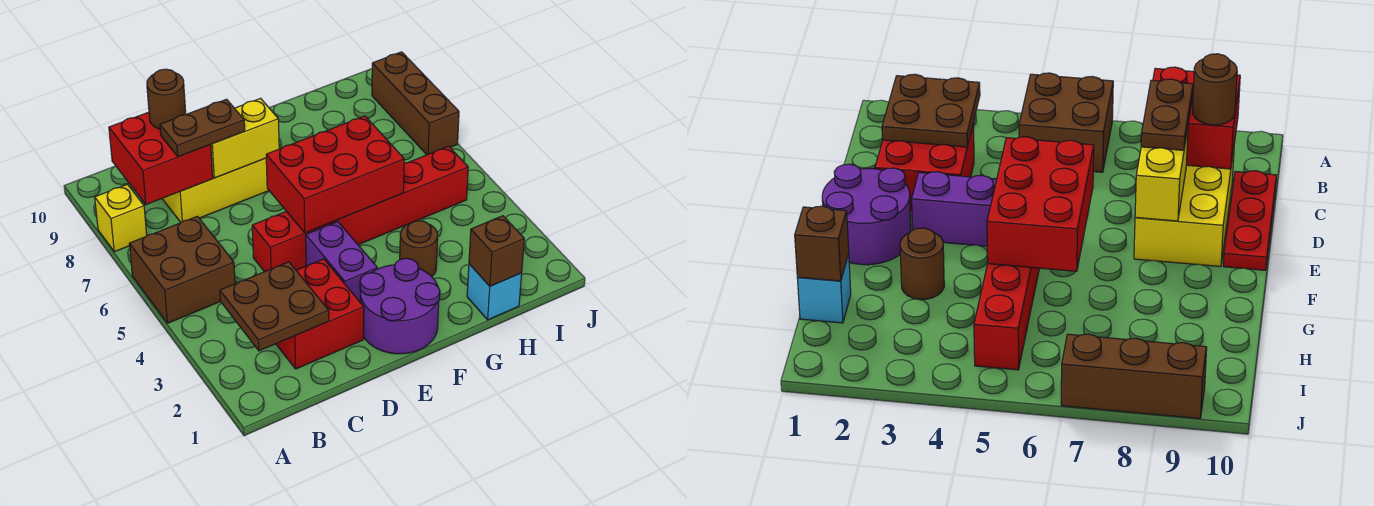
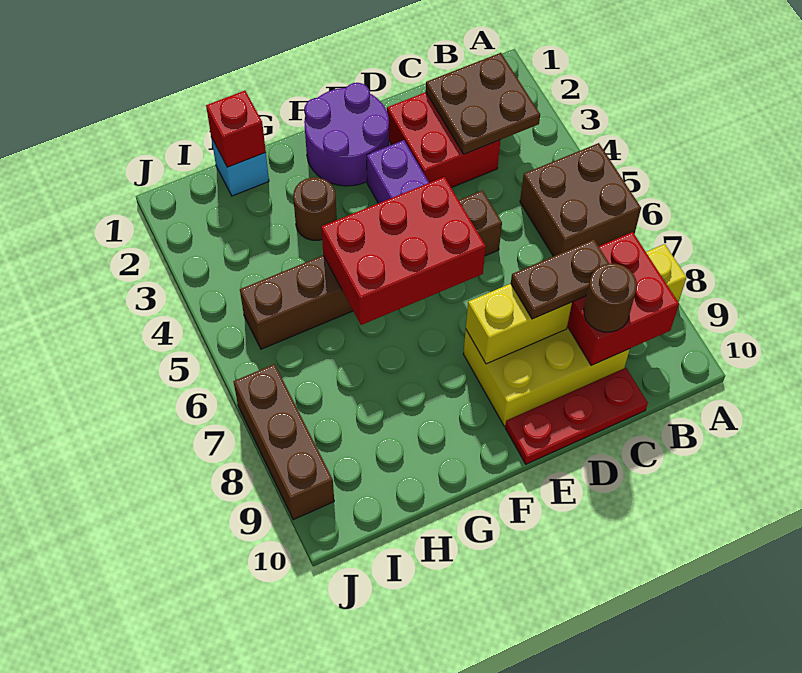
red brick D5:I5 level 1 -> brown brick D5:I5 level 1
brown brick H1 level 2 -> red brick H1 level 2

